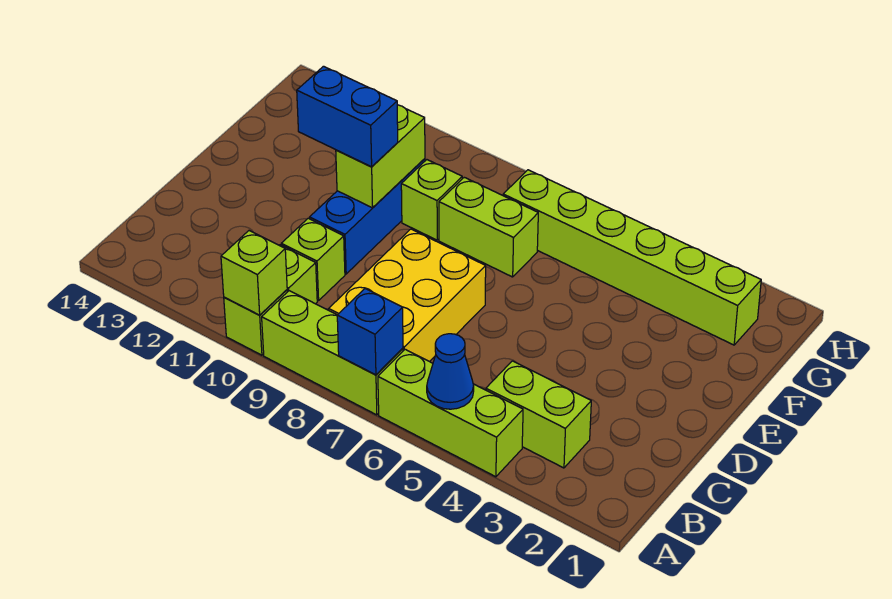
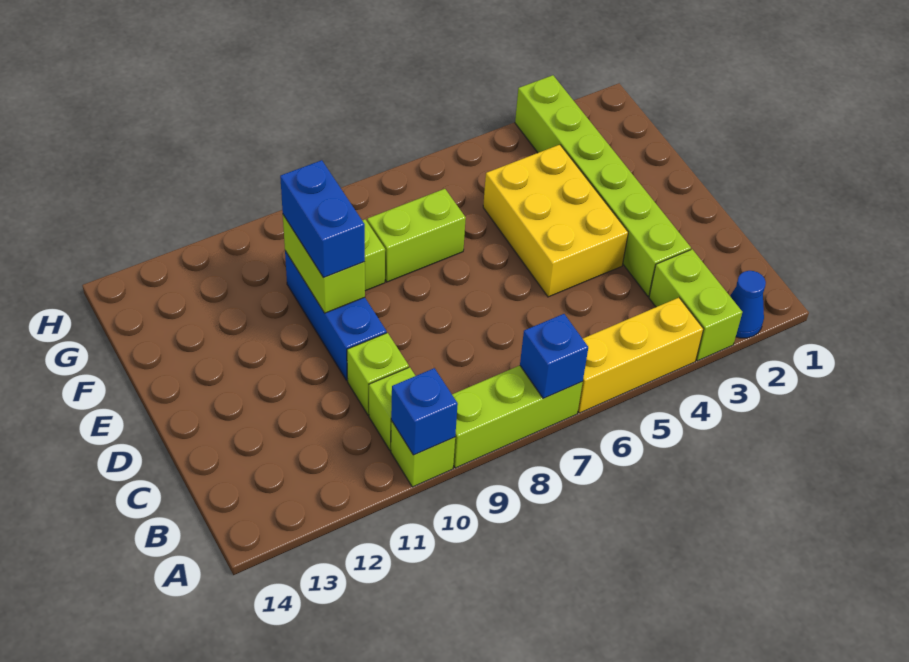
lime brick A4:A6 level 1 -> yellow brick A4:A6 level 1
blue cone A5 level 2 -> blue cone A2 level 1
lime brick A10 level 2 -> blue brick A10 level 2
lime brick B3:B4 level 1 -> lime brick A3:B3 level 1
yellow brick B7:D8 level 1 -> yellow brick D4:F5 level 1
blue brick E10:E11 level 3 -> blue brick E10:F10 level 3
lime brick G2:G7 level 1 -> lime brick C3:H3 level 1

